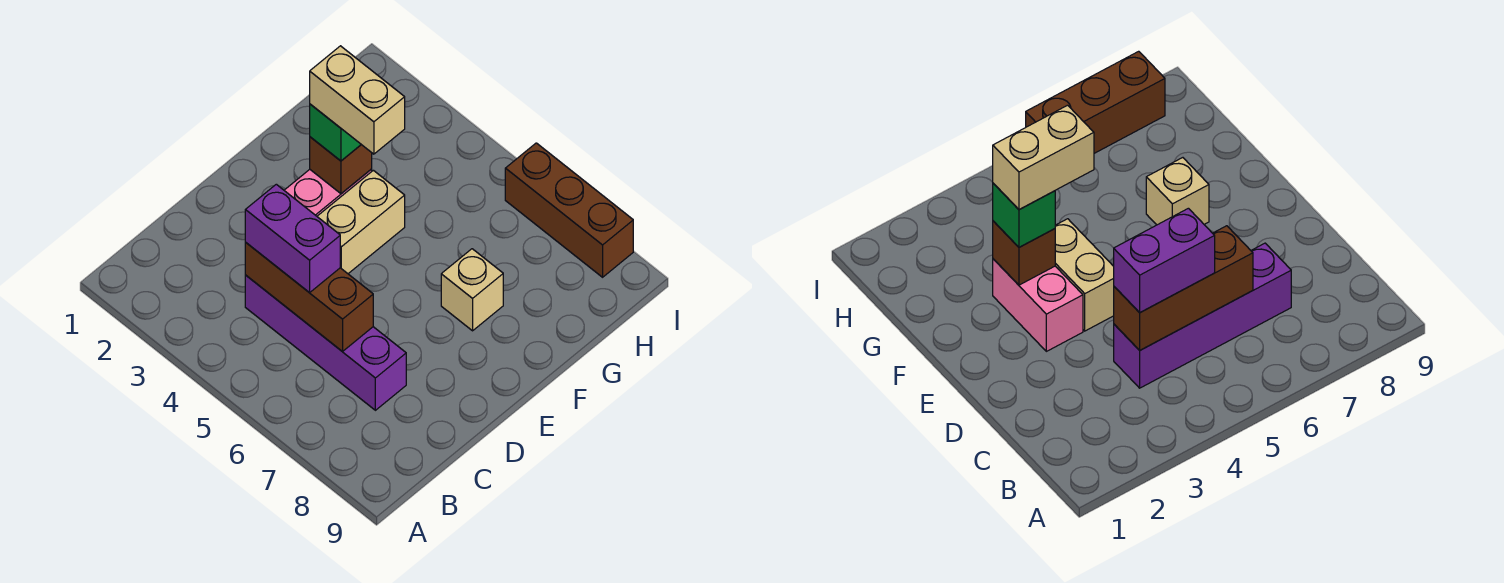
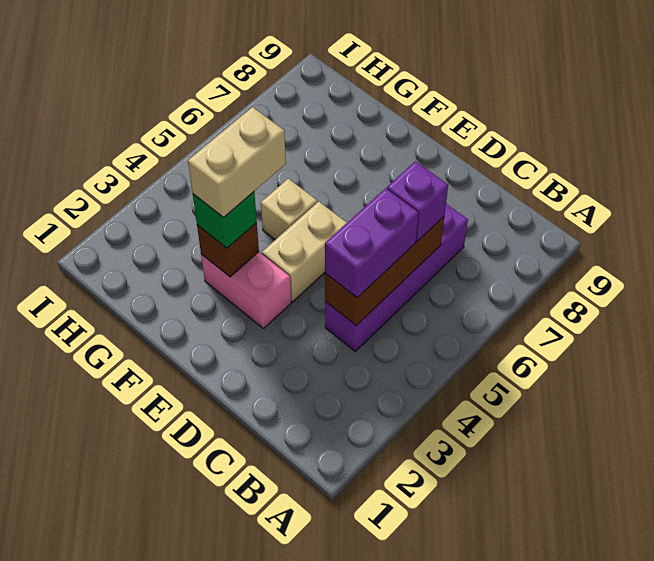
none -> purple brick C6 level 3
tan brick E4:F4 level 1 -> tan brick E4:E5 level 1
tan brick F7 level 1 -> tan brick F5 level 1
brown brick I6:I8 level 1 -> none

